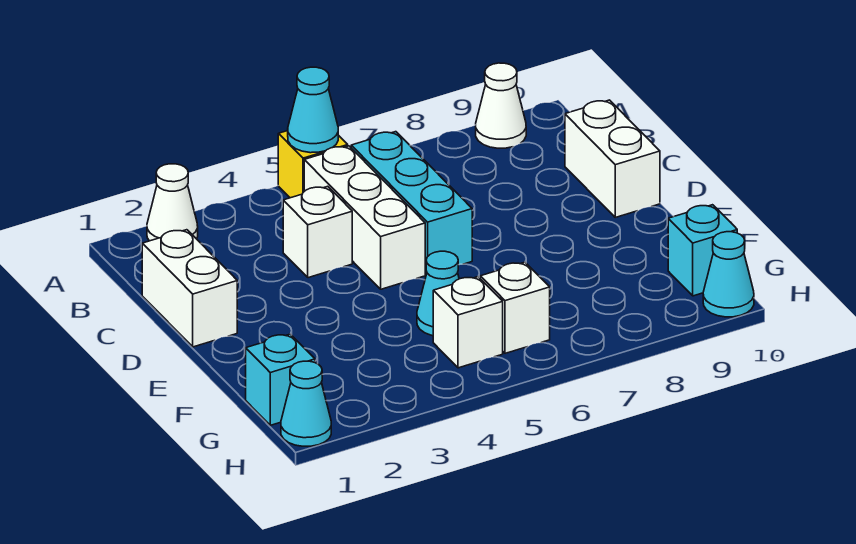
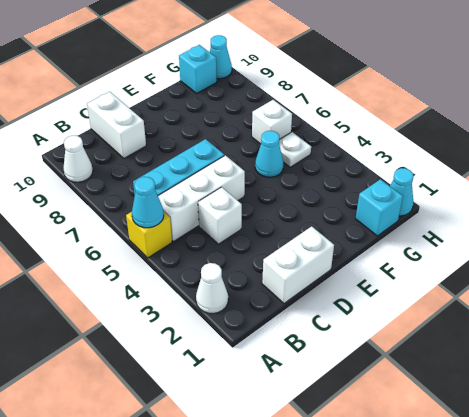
white brick C10:D10 level 1 -> white brick C9:C10 level 1
white brick G5 level 1 -> white plate G5 level 1

